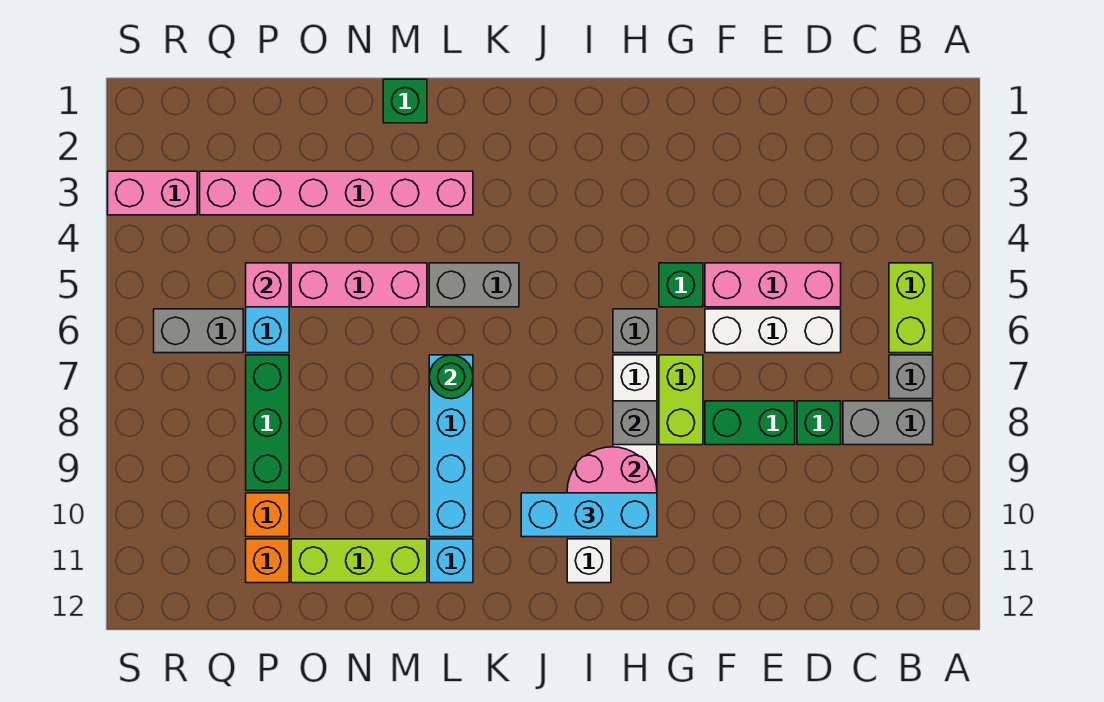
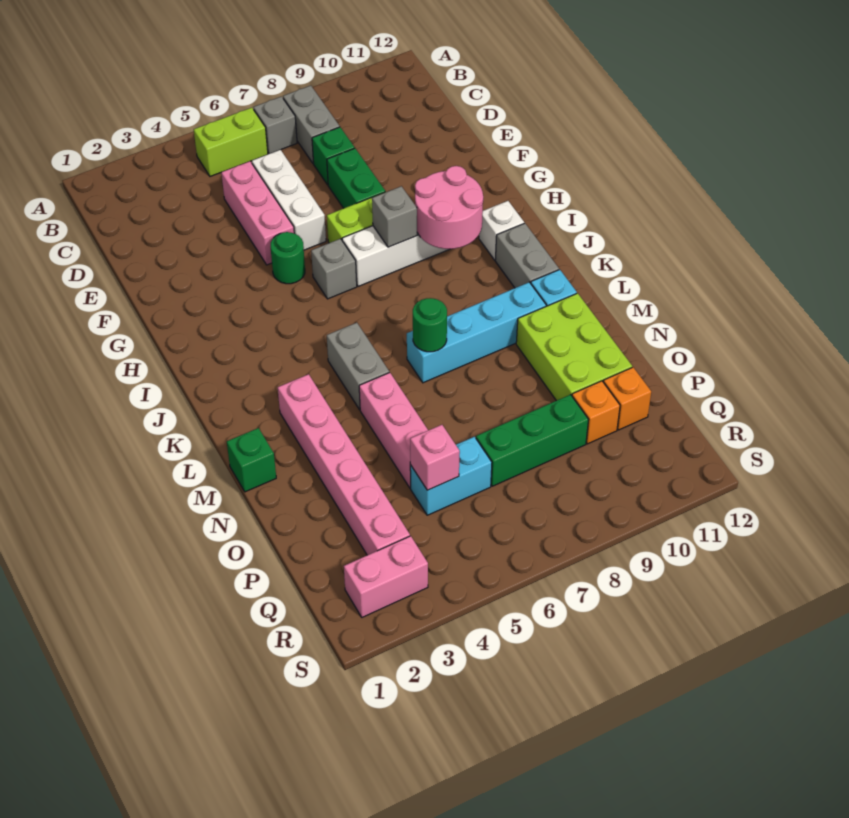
green brick G5 level 1 -> green round brick G5 level 1
cyan brick H10:J10 level 3 -> none
lime brick M11:O11 level 1 -> lime brick M10:O11 level 1
grey brick Q6:R6 level 1 -> grey brick J11:K11 level 1
pink brick R3:S3 level 1 -> pink brick R2:R3 level 1

